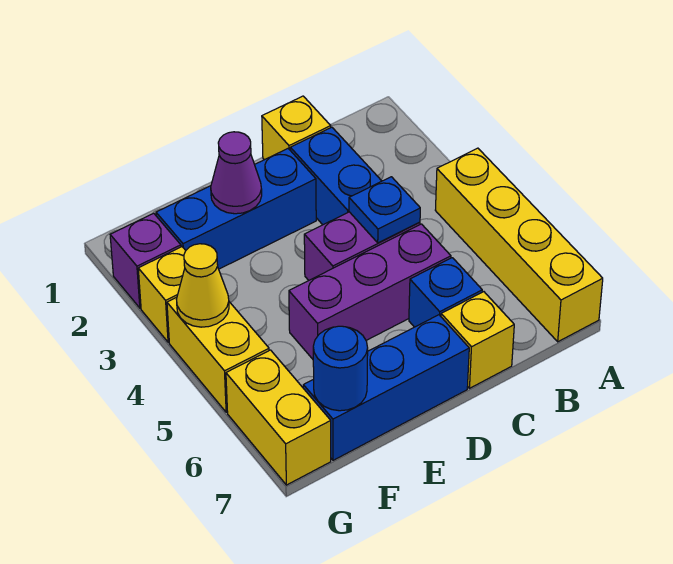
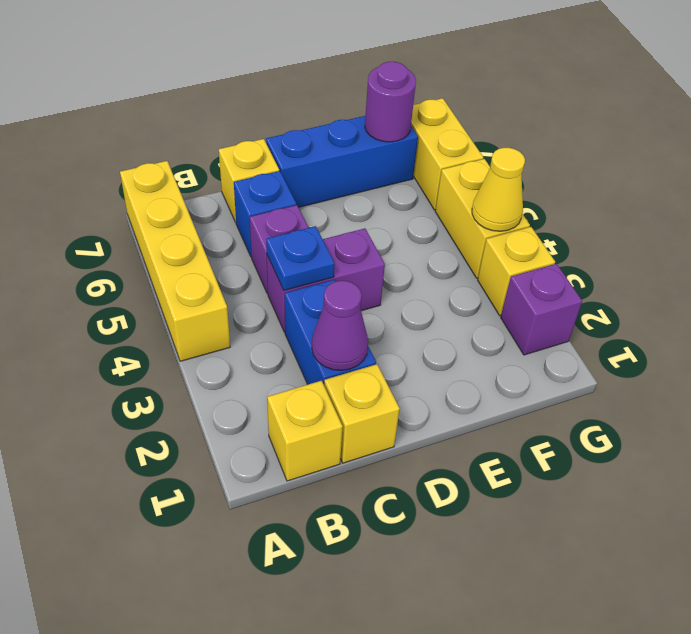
none -> yellow brick B1 level 1
purple brick C5:E5 level 1 -> purple brick C5 level 1
blue brick D2:F2 level 1 -> none
purple cone E2 level 2 -> purple cone C2 level 2
blue round brick F7 level 2 -> purple round brick F7 level 2

